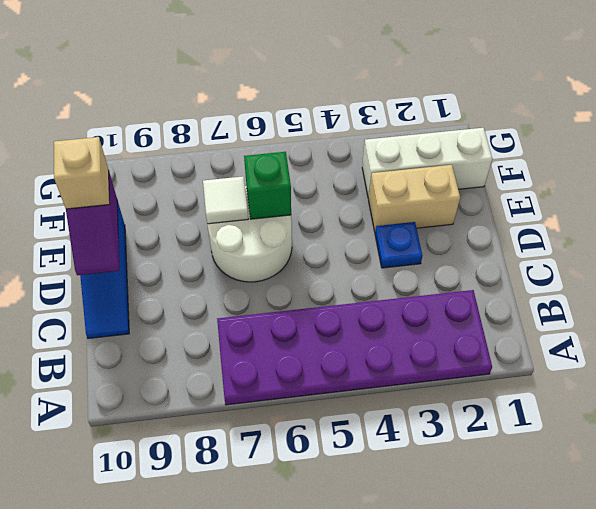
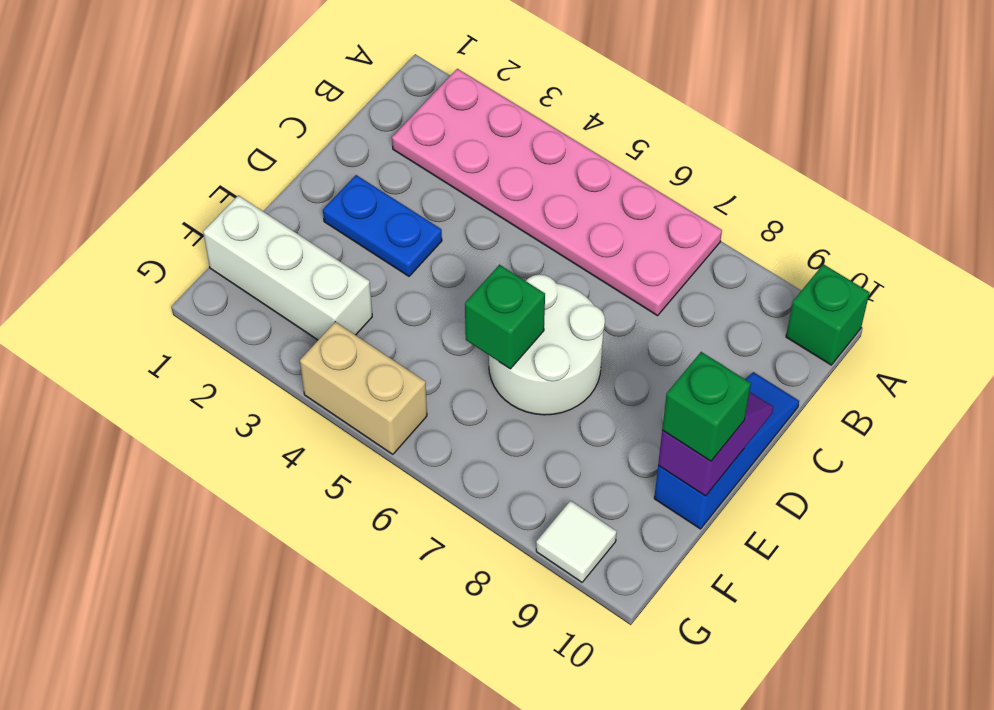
purple plate A2:B7 level 1 -> pink plate A2:B7 level 1
none -> green brick A10 level 1
blue plate D3 level 1 -> blue plate D2:D3 level 1
tan brick E2:E3 level 1 -> tan brick G4:G5 level 1
white tile E7 level 2 -> white tile G9 level 1
tan brick E10 level 3 -> green brick E10 level 3

